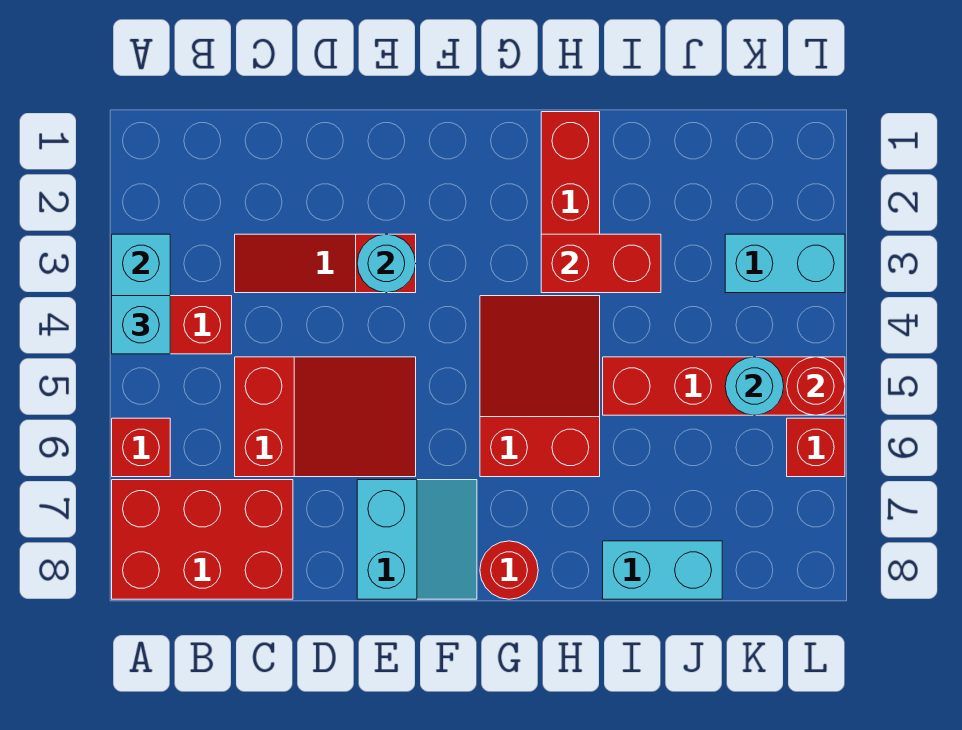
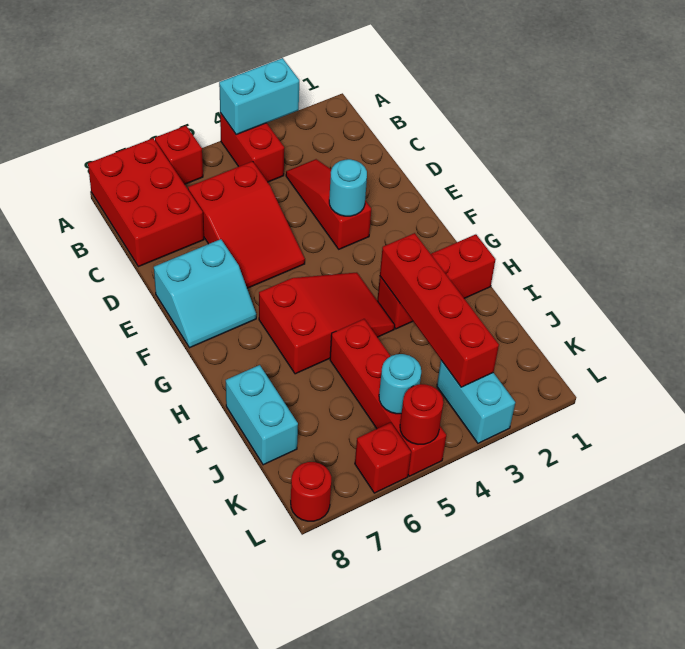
cyan brick A4 level 3 -> none
red round brick G8 level 1 -> red round brick L8 level 1
red brick H3:I3 level 2 -> red brick H3:K3 level 2

